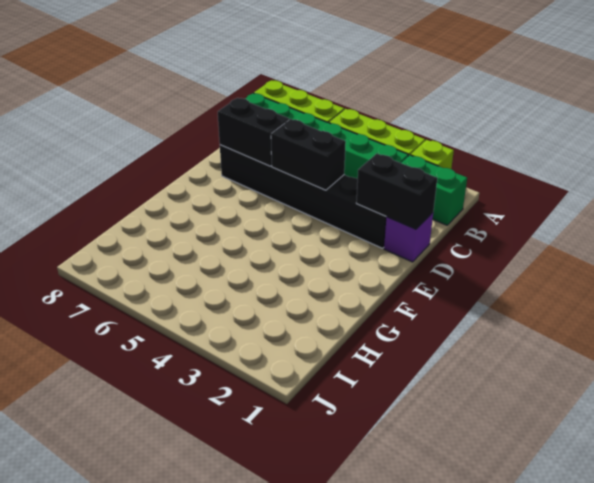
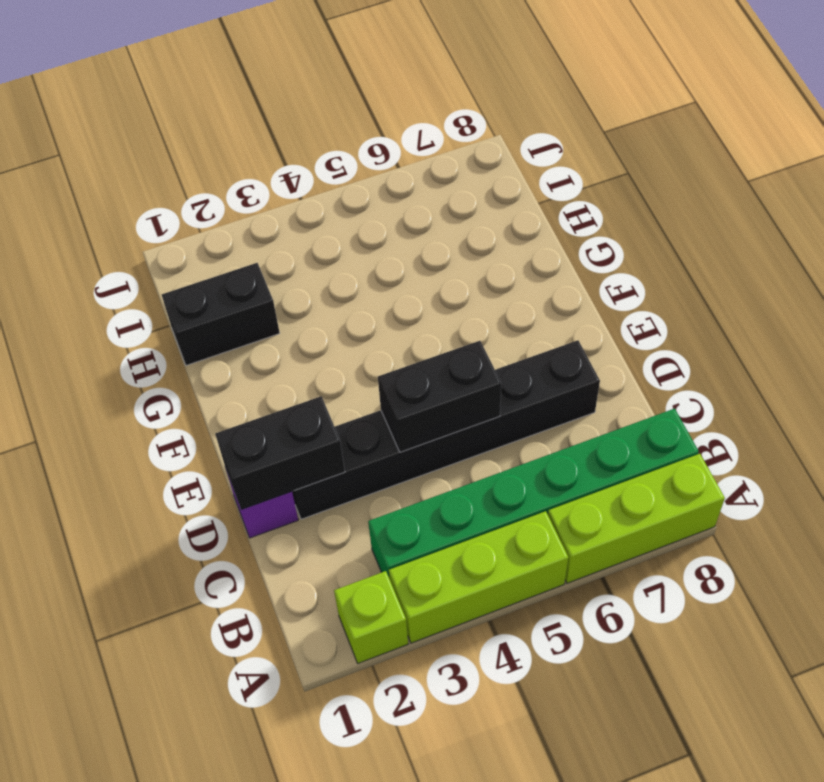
green brick B1:B2 level 1 -> none
black brick D6:D7 level 2 -> black brick H1:H2 level 1

